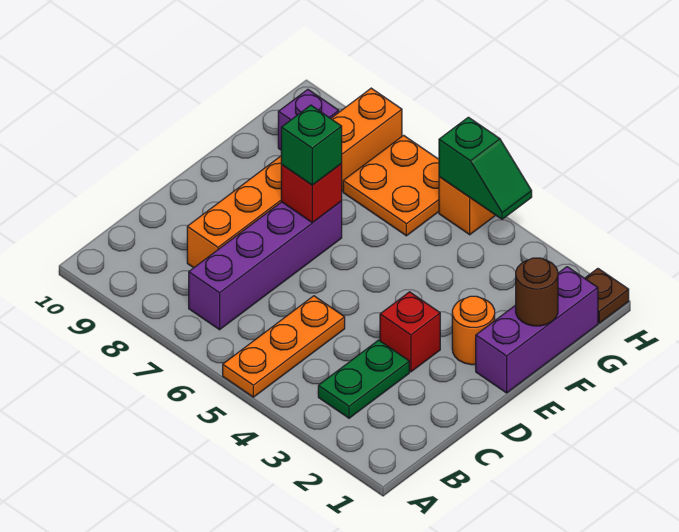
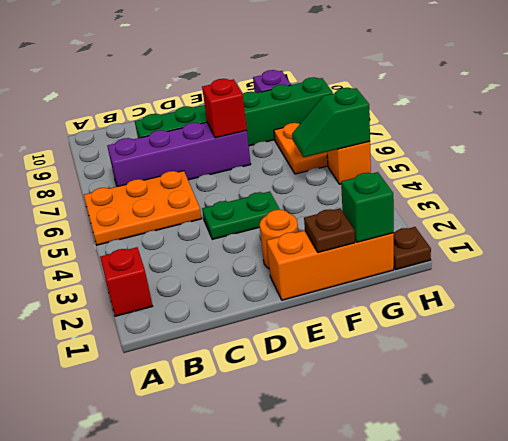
orange plate A5:C5 level 1 -> orange plate A5:C6 level 1
green plate B3:C3 level 1 -> green plate D4:E4 level 1
orange brick C8:H8 level 1 -> green brick C8:H8 level 1
red brick D3 level 1 -> red brick A2 level 1
purple brick E1:G1 level 1 -> orange brick E1:G1 level 1
green brick E7 level 3 -> green brick G1 level 2
brown round brick F1 level 2 -> brown plate F1 level 2
green slope H4:H5 level 2 top 5 -> green slope G5:H5 level 2 top H

